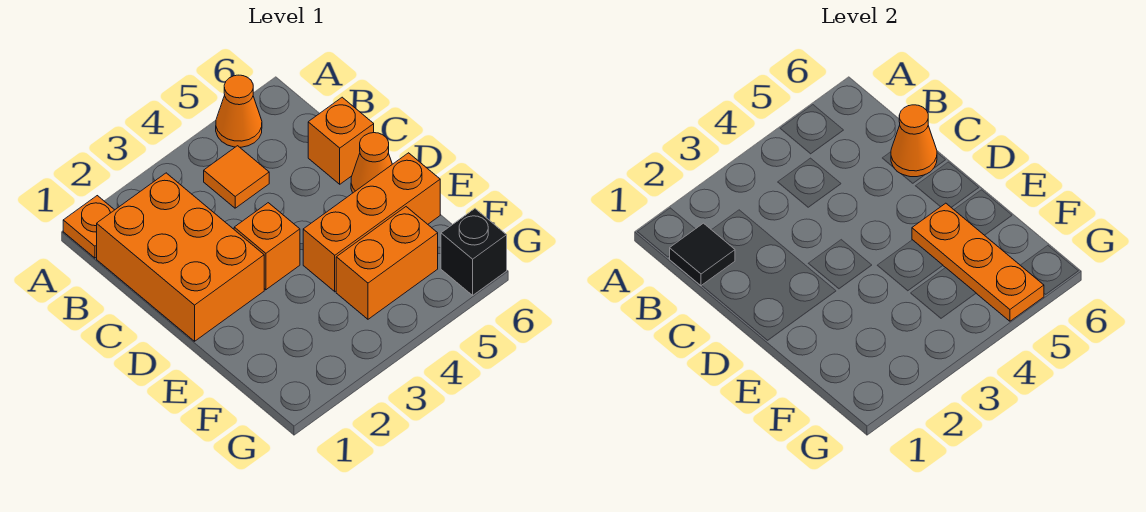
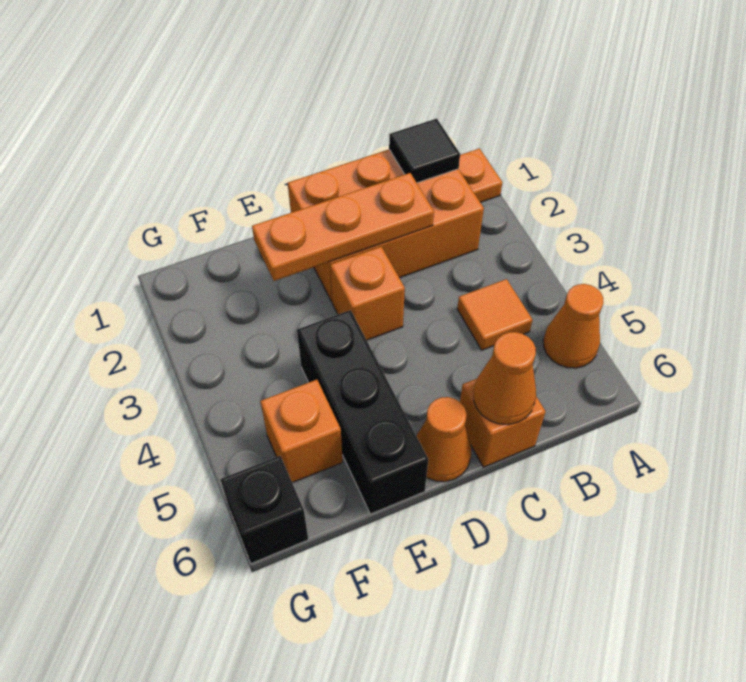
orange brick E4:E6 level 1 -> black brick E4:E6 level 1
orange plate E5:G5 level 2 -> orange plate C2:E2 level 2
orange brick F4:F5 level 1 -> orange brick F5 level 1

